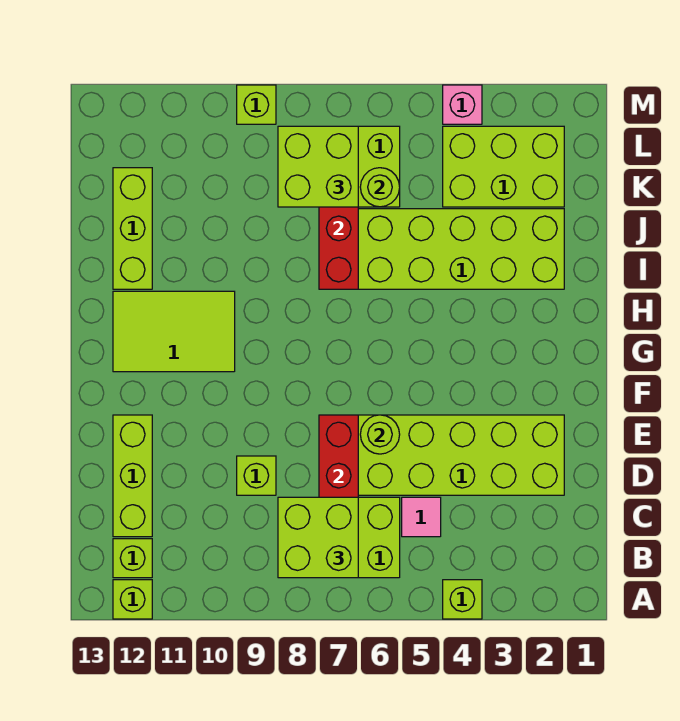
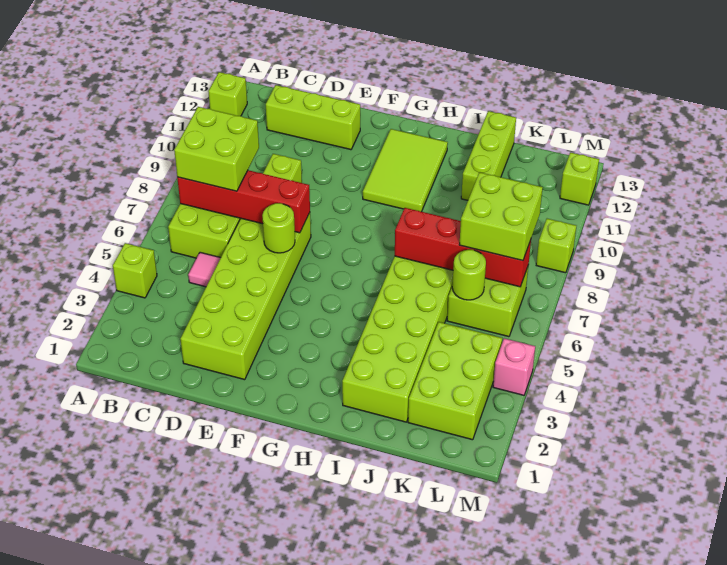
lime brick B12 level 1 -> lime brick M12 level 1
lime brick I12:K12 level 1 -> lime brick J11:J13 level 1

